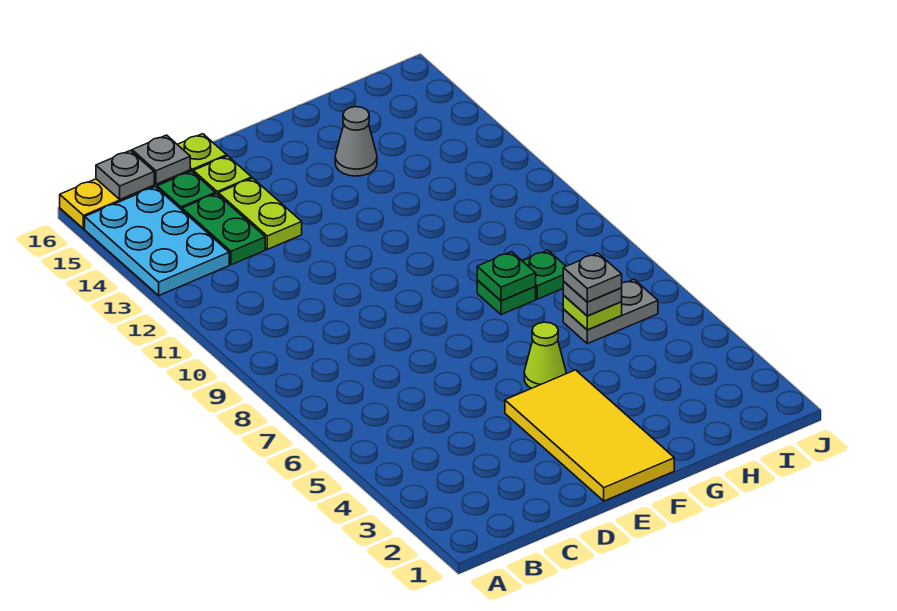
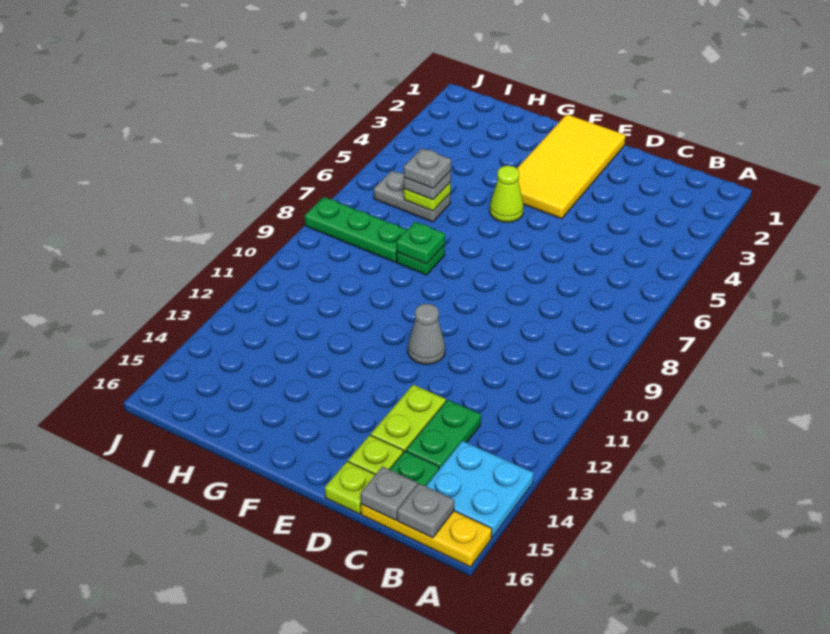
cyan plate A13:B15 level 1 -> cyan plate A14:B15 level 1
grey cone G14 level 1 -> grey cone E11 level 1
green plate H8 level 1 -> green plate H8:J8 level 1

